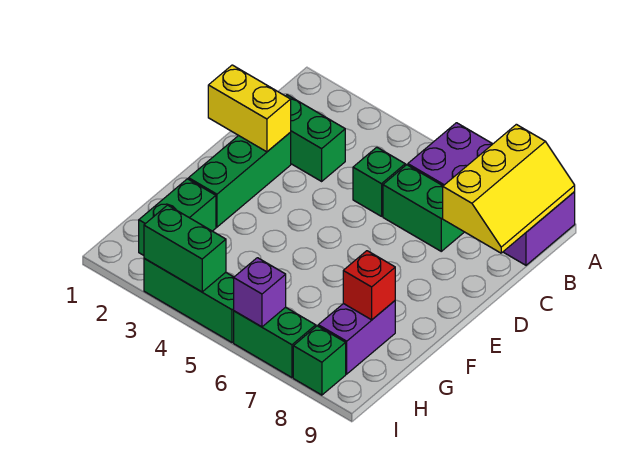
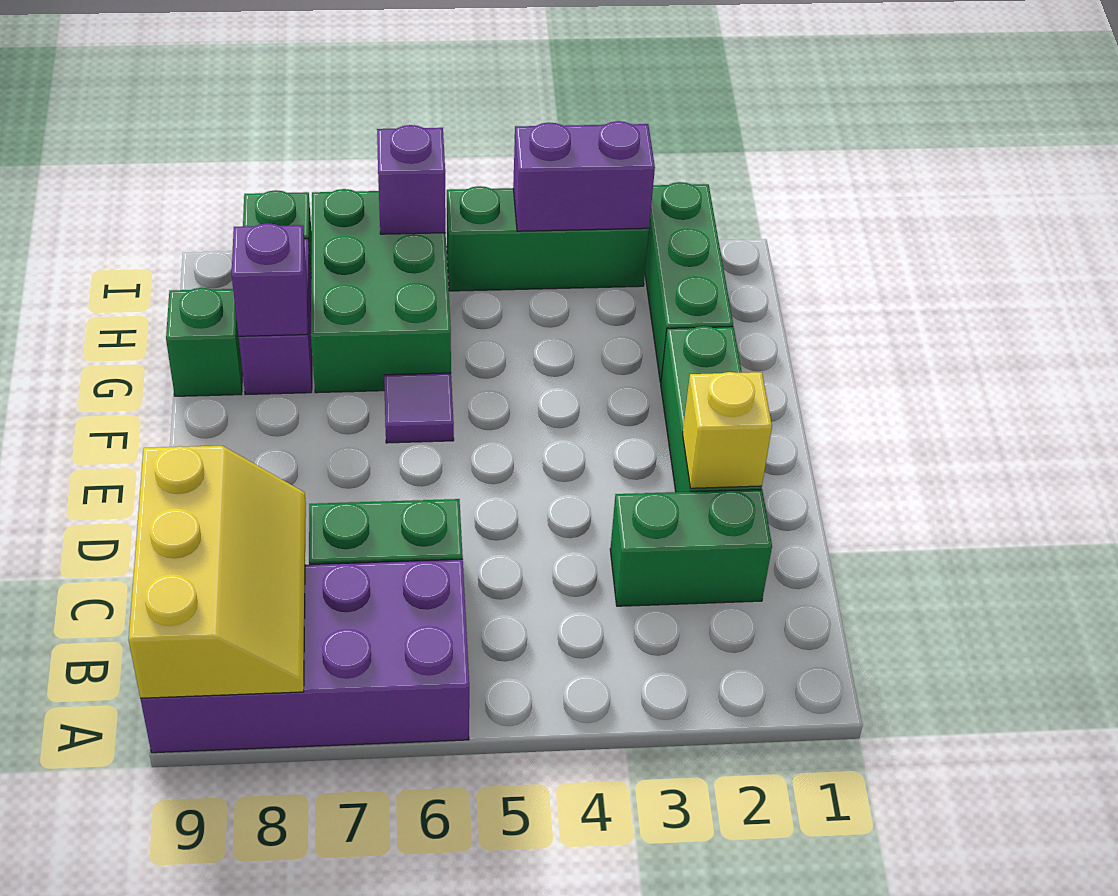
yellow slope A8:C9 level 2 top 8 -> yellow slope A8:C9 level 2 top 9
green brick C5 level 1 -> green brick G9 level 1
yellow brick D1:D2 level 2 -> yellow brick D2 level 2
none -> purple tile F6 level 1
green brick G2:H2 level 1 -> green brick G2:I2 level 1
red brick G8 level 2 -> purple brick G8 level 2
green brick I3:I4 level 2 -> purple brick I3:I4 level 2
green brick I6:I7 level 1 -> green brick G6:I7 level 1

